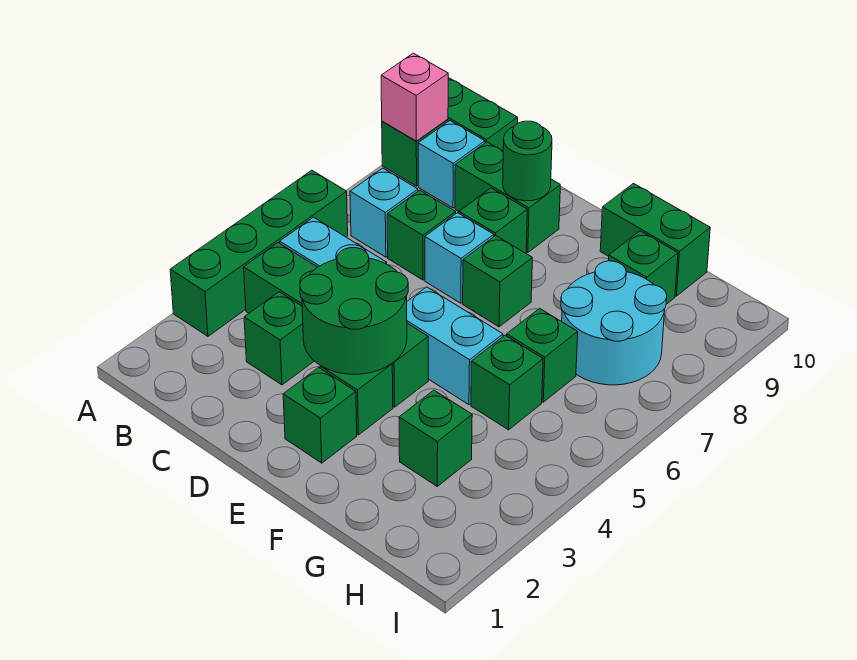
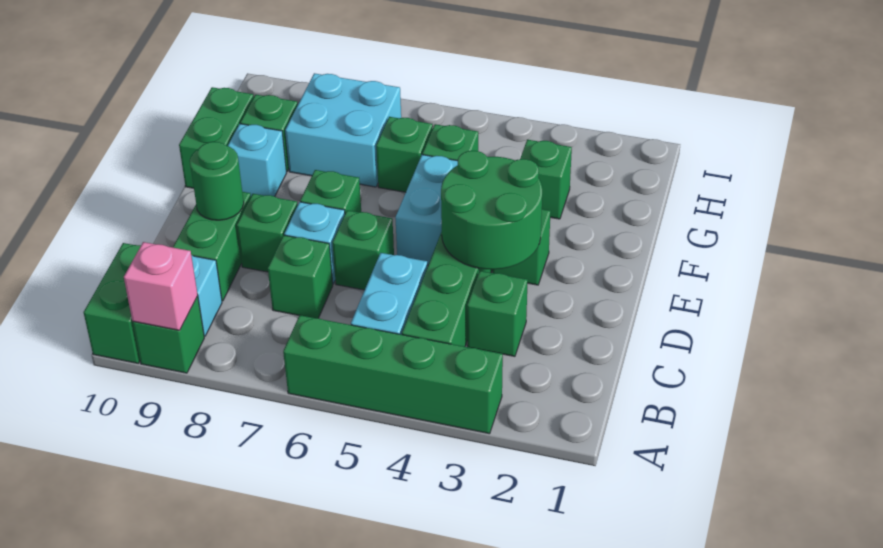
cyan brick B7 level 1 -> cyan brick F9 level 1
green brick E2 level 1 -> green brick D6 level 1
cyan round brick G7:H8 level 1 -> cyan brick G7:H8 level 1

